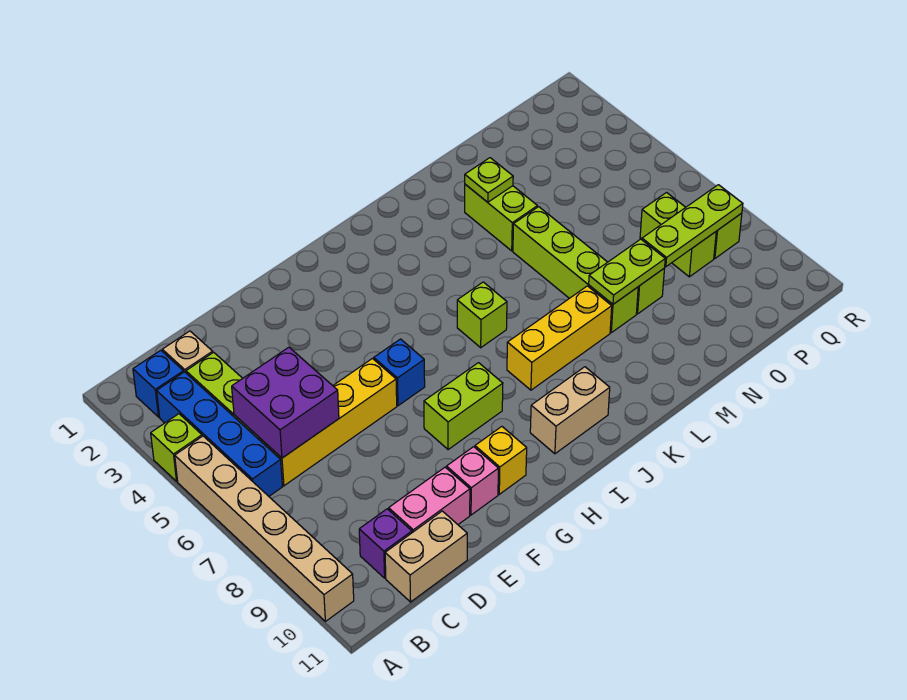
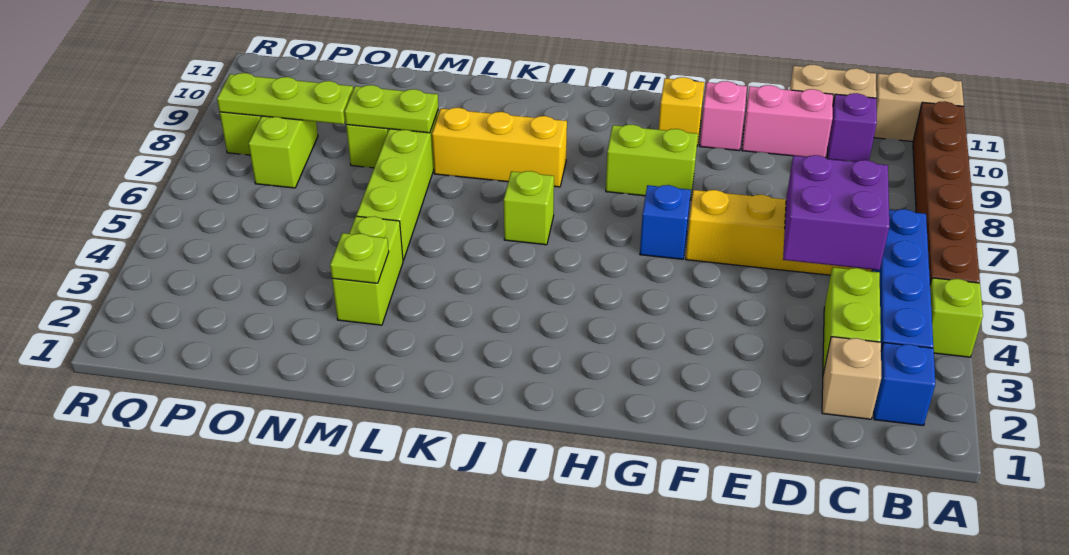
tan brick A5:A10 level 1 -> brown brick A5:A10 level 1
tan brick I10:J10 level 1 -> tan brick A11:B11 level 1

